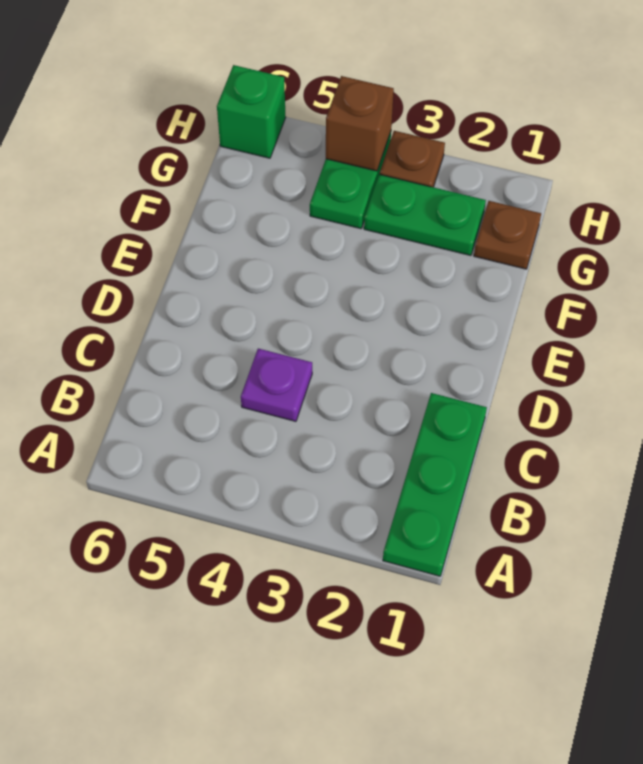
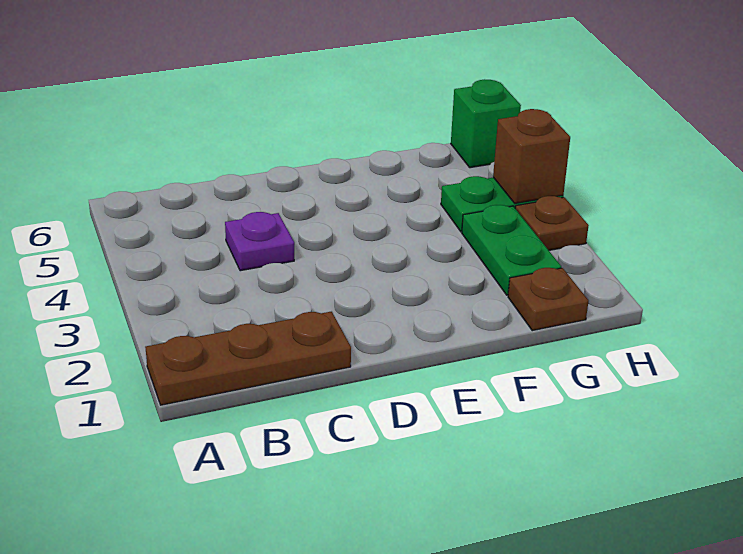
green plate A1:C1 level 1 -> brown plate A1:C1 level 1

